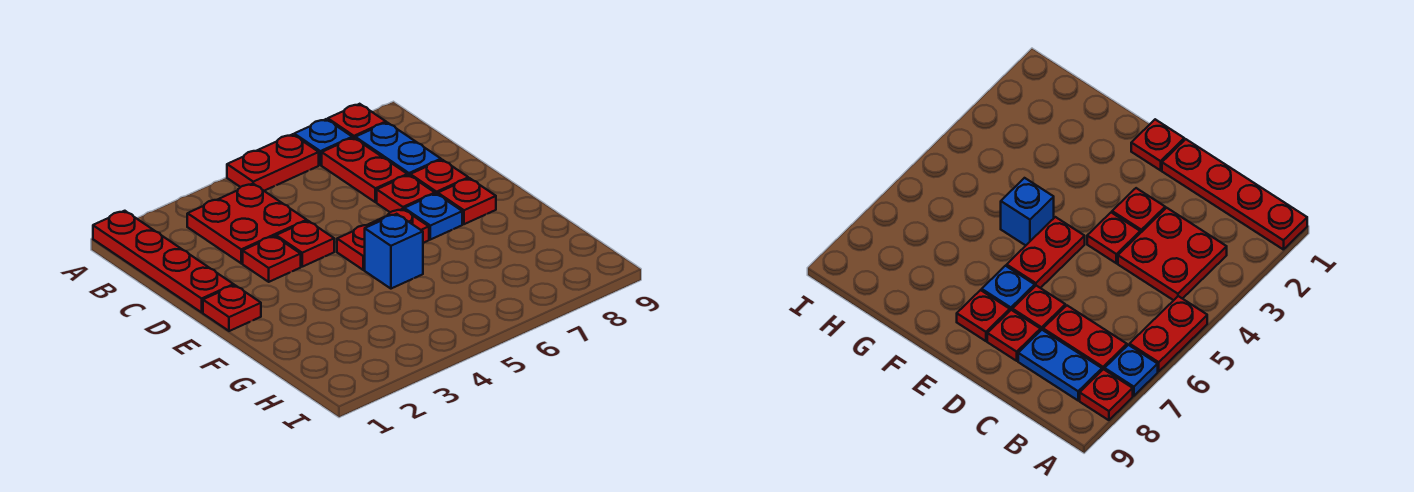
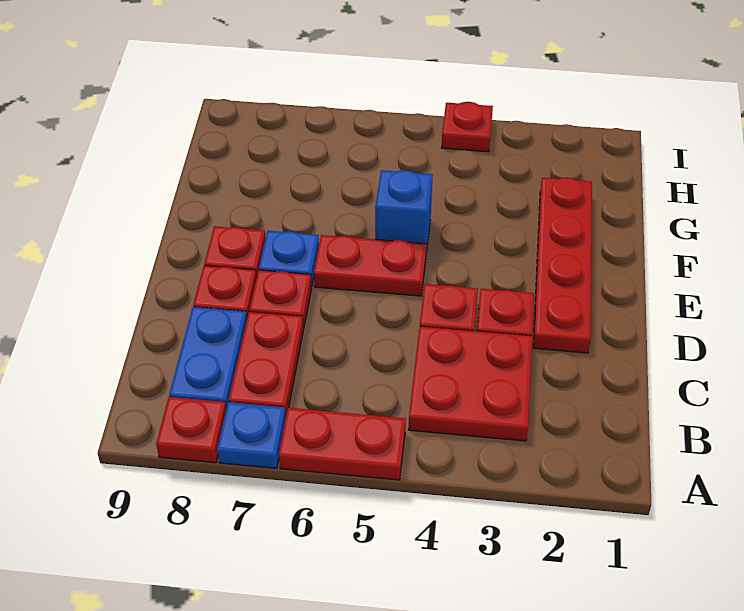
red plate A1:D1 level 1 -> red plate D2:G2 level 1
red plate E1 level 1 -> red plate I4 level 1

